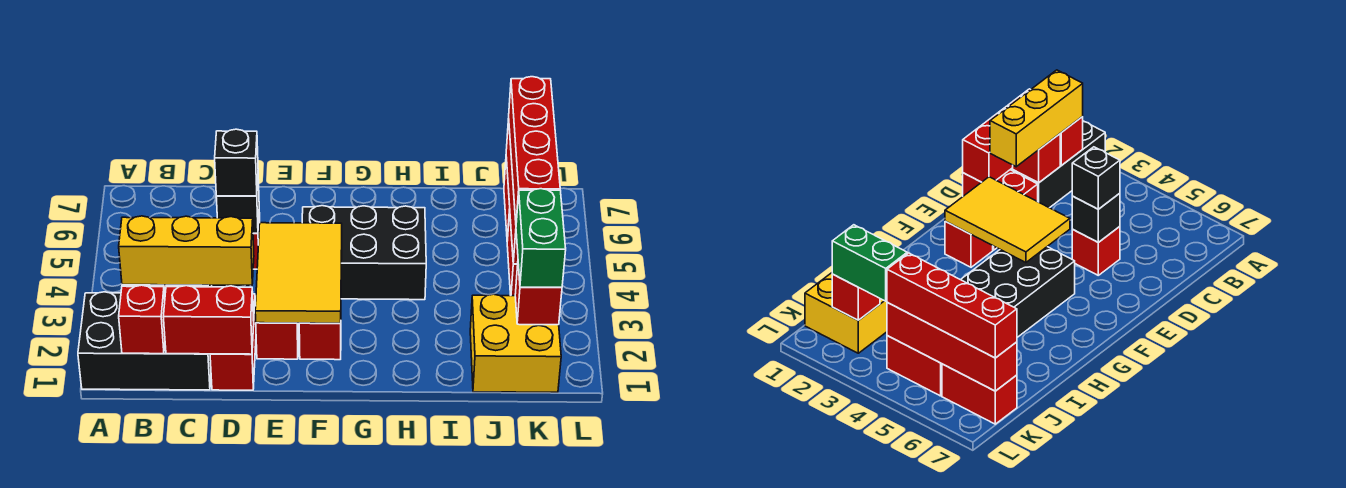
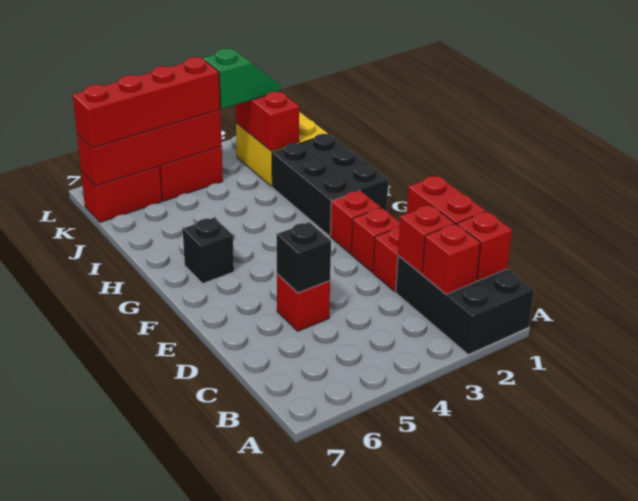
yellow brick B2:D2 level 3 -> none
black brick D5 level 3 -> black brick G6 level 1
yellow tile E2:F4 level 2 -> none
black brick F4:H5 level 1 -> black brick G1:I2 level 1
red brick K2 level 2 -> red brick J2:K2 level 2
green brick K2:K3 level 3 -> green slope K2:K3 level 3 top 3

